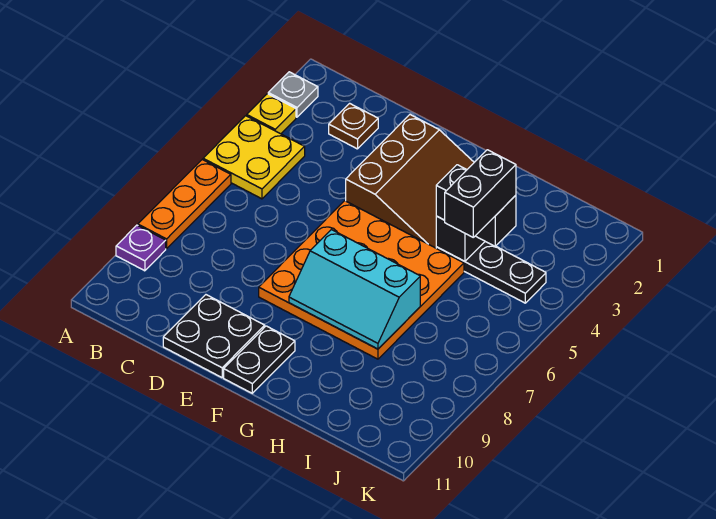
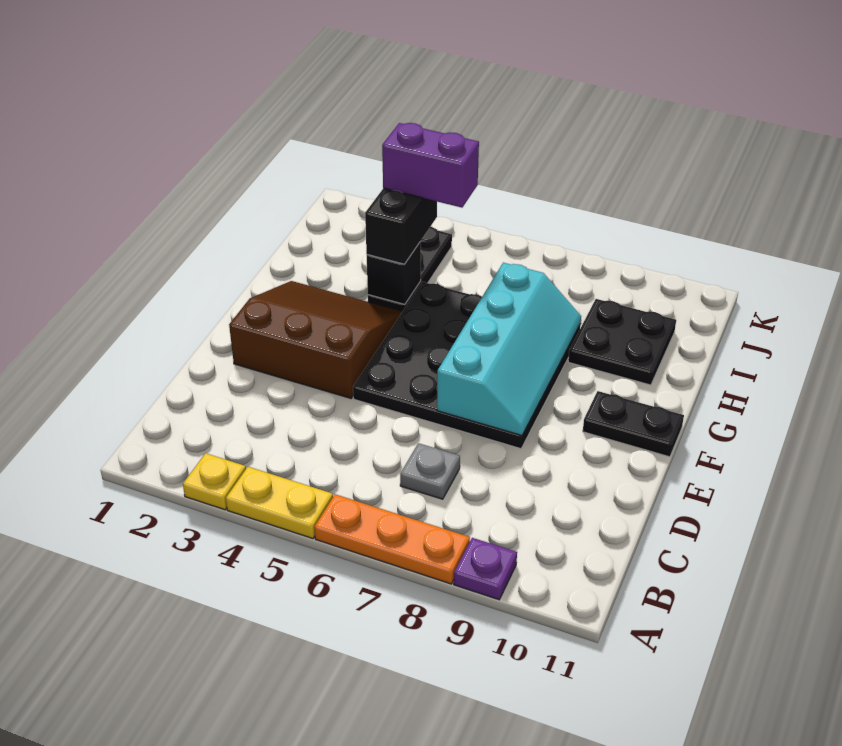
grey plate A2 level 1 -> grey plate C7 level 1
yellow plate A4:B5 level 1 -> yellow plate A4:A5 level 1
brown plate C2 level 1 -> none
black plate D10:E11 level 1 -> black plate H9:I10 level 1
orange plate E5:H8 level 1 -> black plate E5:H8 level 1
cyan slope F7:H8 level 2 top 7 -> cyan slope E7:H8 level 2 top 7
black brick I4:I5 level 4 -> purple brick I4:I5 level 4

